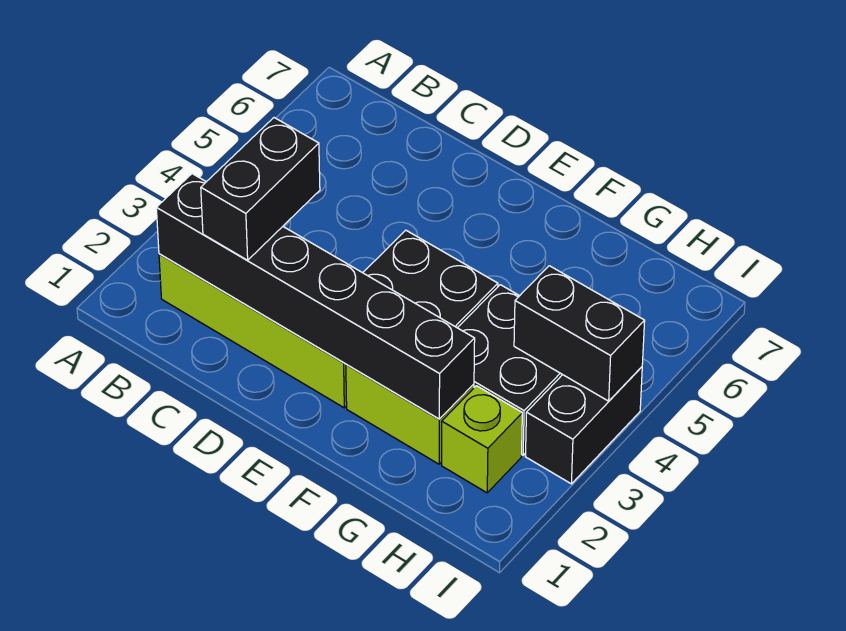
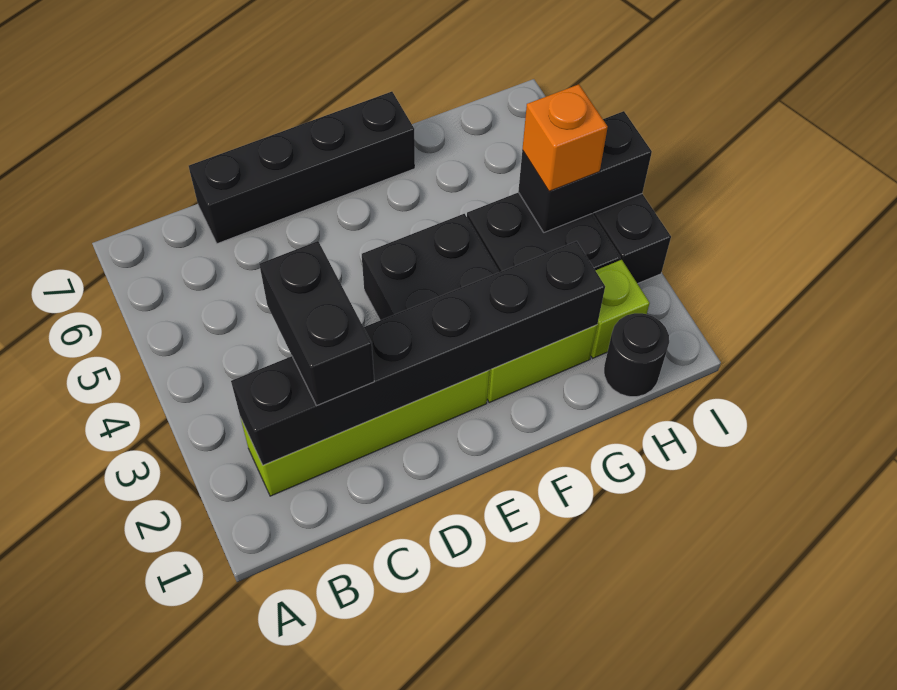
none -> black brick C7:F7 level 1
none -> black round brick H1 level 1
none -> orange brick H4 level 3

